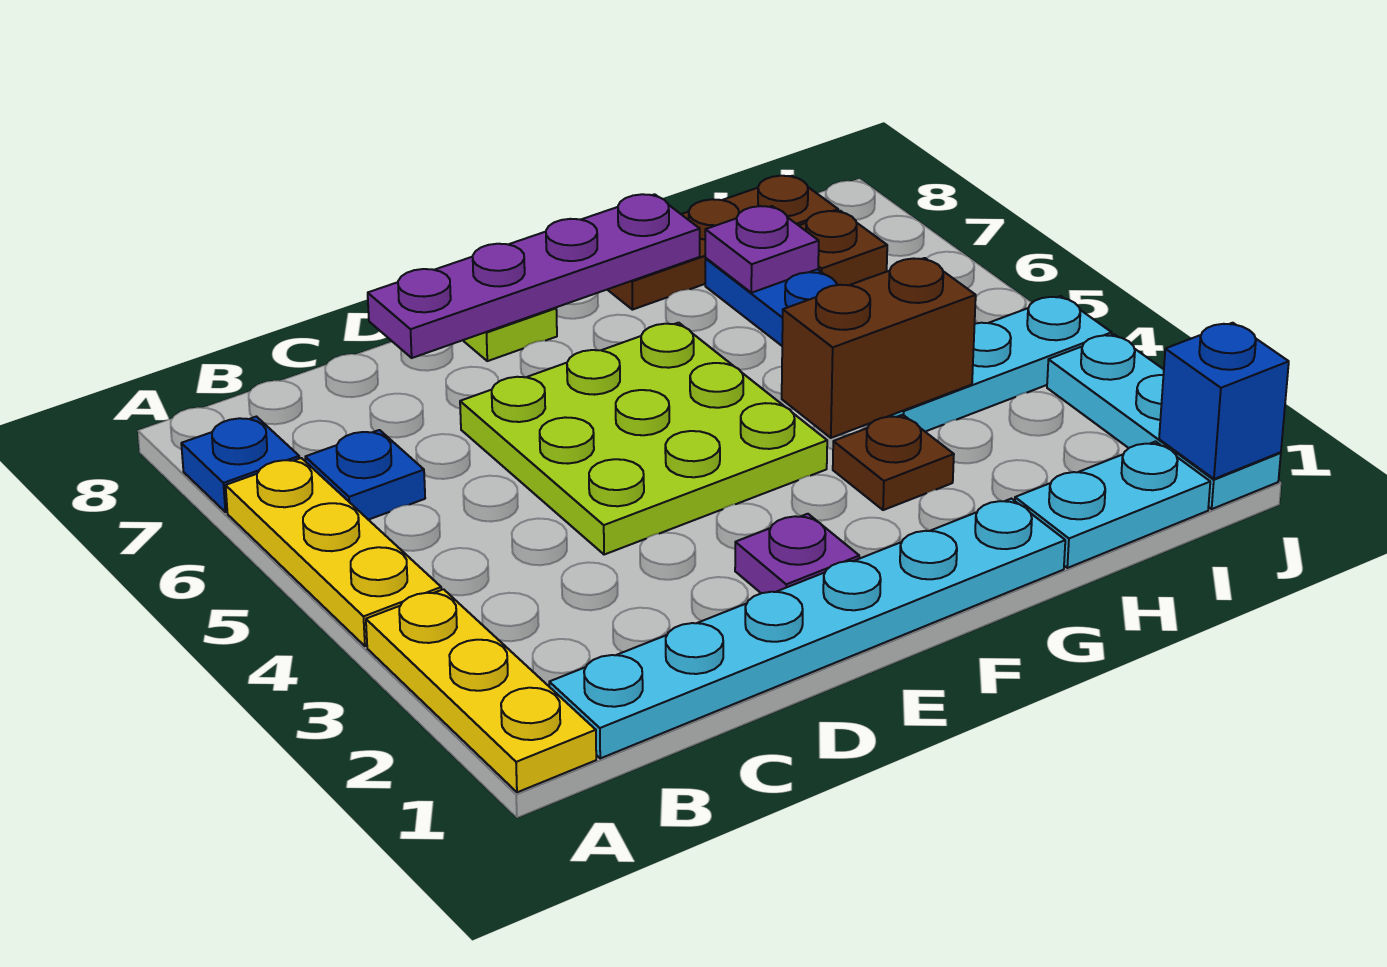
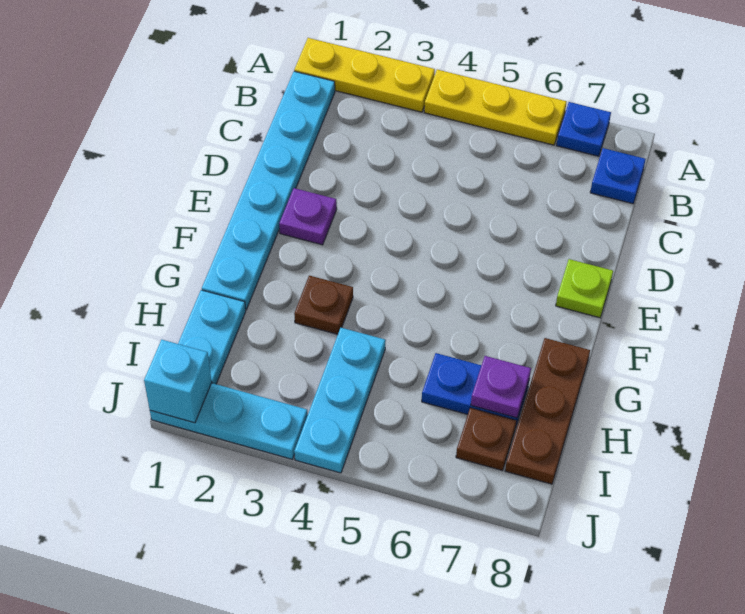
blue plate B6 level 1 -> blue plate B8 level 1
lime plate D4:F6 level 1 -> none
purple plate D8:G8 level 2 -> none
brown brick G4:H4 level 2 -> none
blue brick J1 level 2 -> cyan brick J1 level 2

